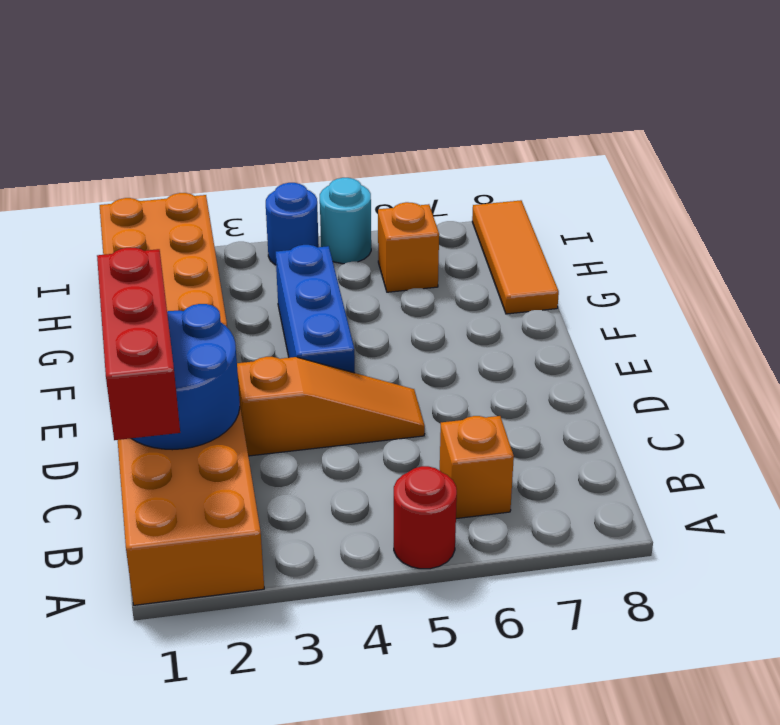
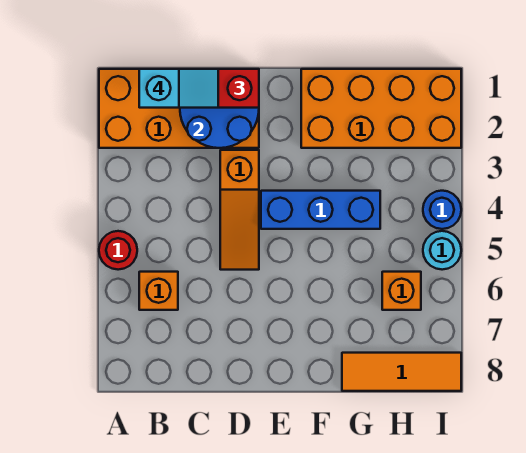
none -> cyan slope B1:C1 level 4 top B

